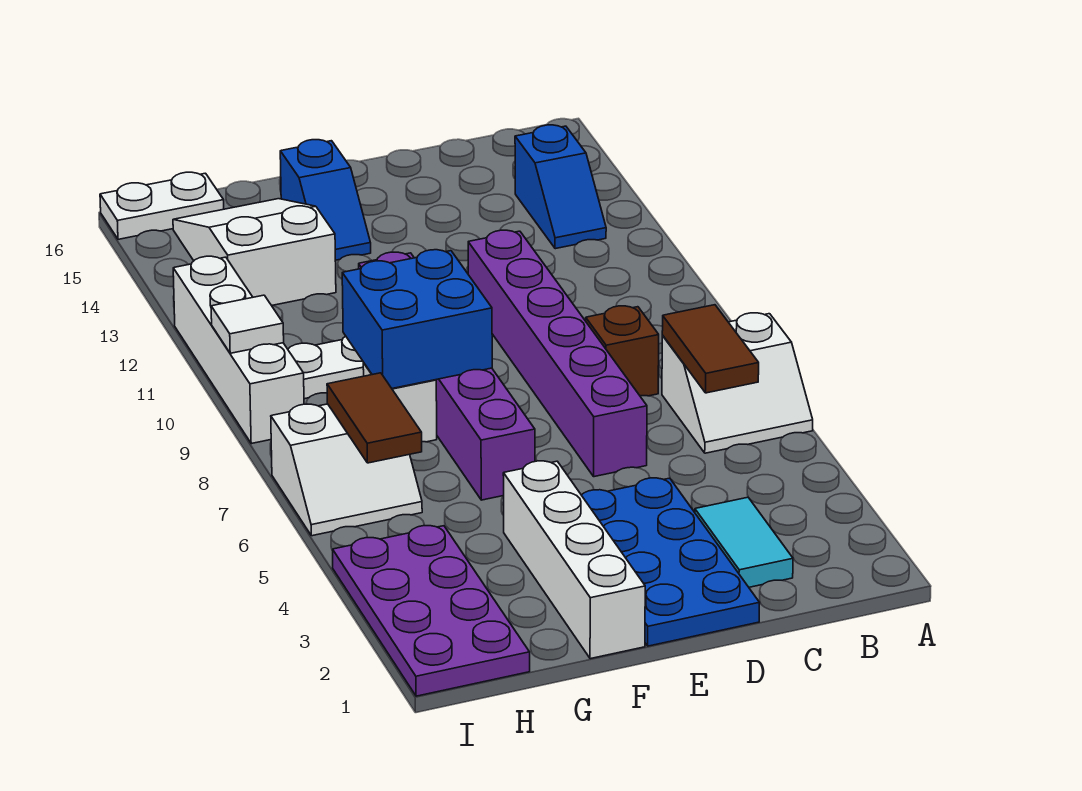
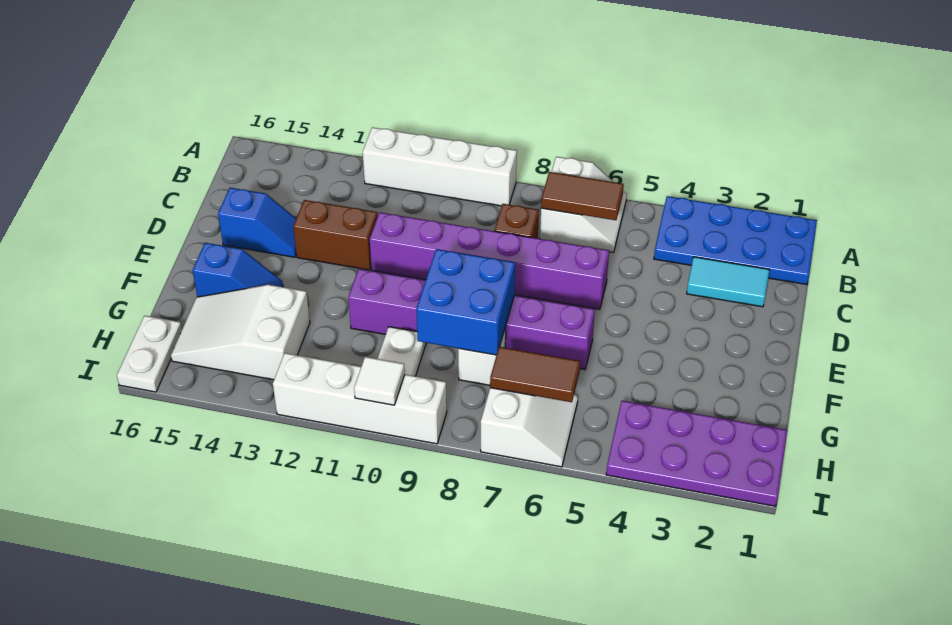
blue slope B13:B14 level 1 top 14 -> blue slope D14:D15 level 1 top 15
blue plate D1:E4 level 1 -> blue plate A1:B4 level 1
none -> brown brick D12:D13 level 1
white brick F1:F4 level 1 -> white brick A9:A12 level 1

